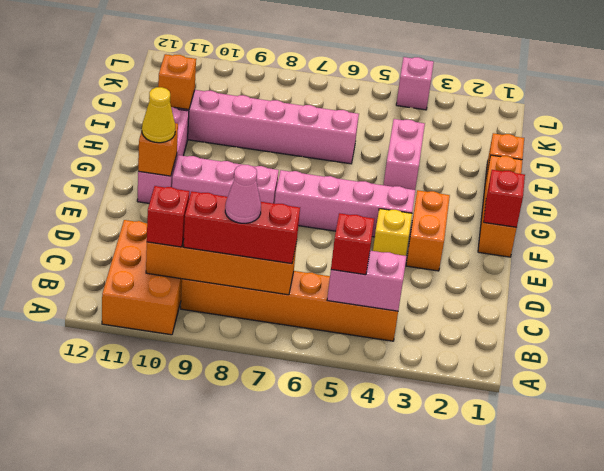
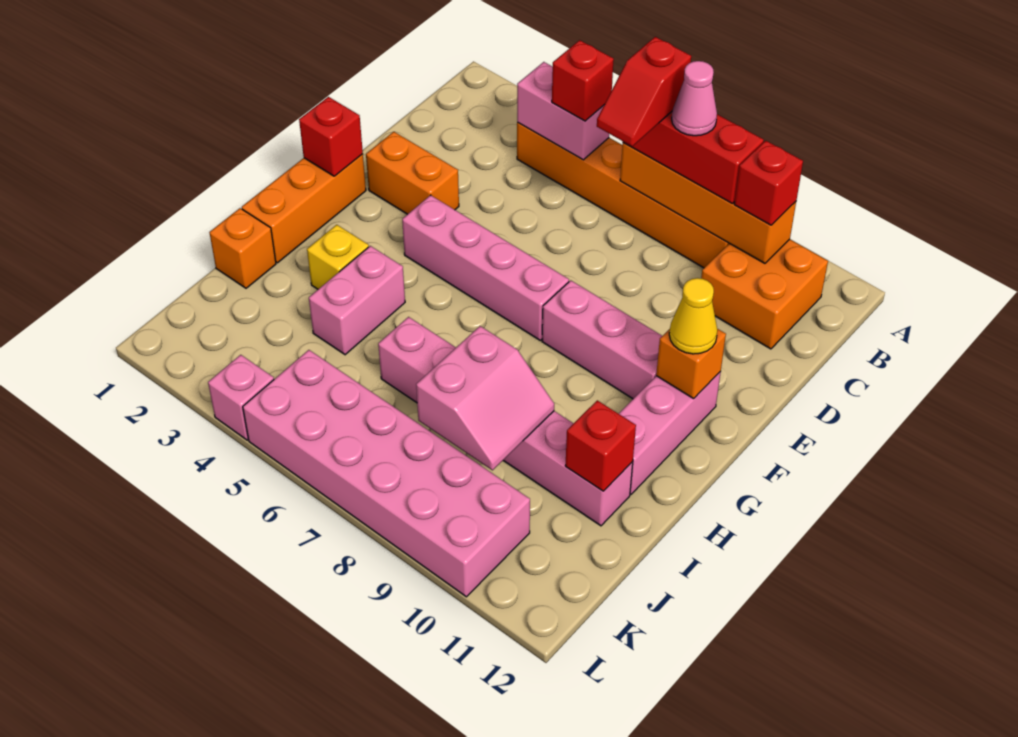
orange brick A10:C11 level 1 -> orange brick B10:C11 level 1
none -> red slope B7:C7 level 4 top B
orange brick E3:F3 level 1 -> orange brick E2:E3 level 1
yellow brick E4 level 1 -> yellow brick H3 level 1
none -> pink slope I8:J9 level 2 top 8
orange brick I11 level 2 -> red brick I11 level 2
none -> pink brick K5:L10 level 1

